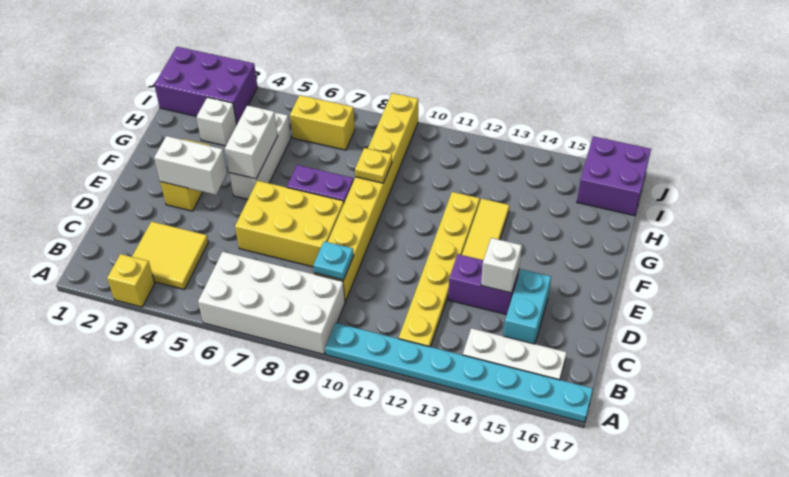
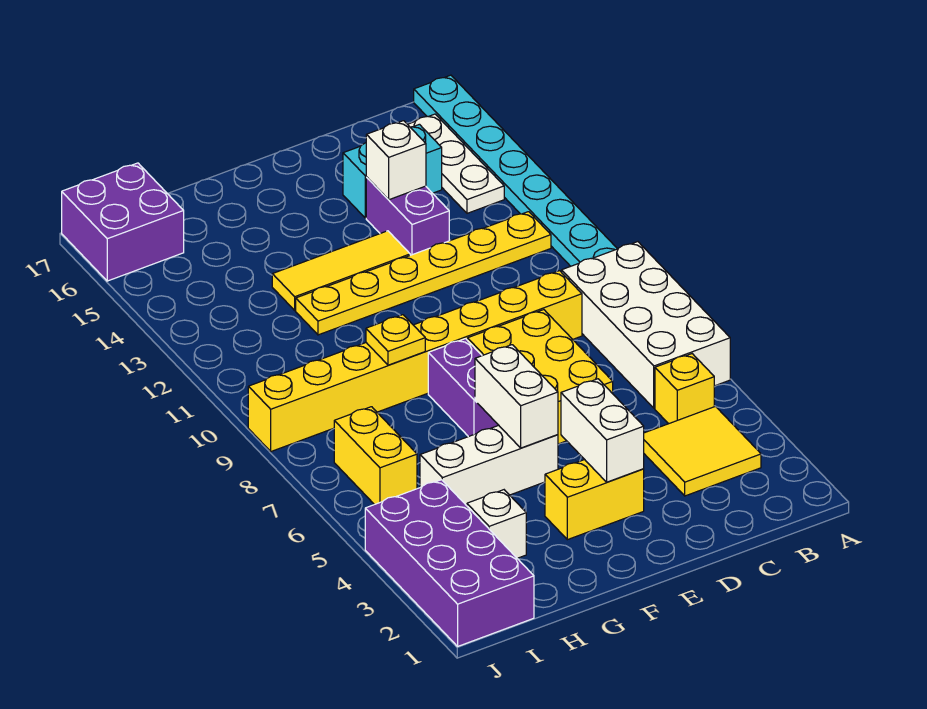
yellow brick A3 level 1 -> yellow brick B5 level 1
cyan plate C9 level 2 -> none
white brick F5:G5 level 2 -> white brick F5:F6 level 2
purple brick I1:J3 level 1 -> purple brick I1:J4 level 1

